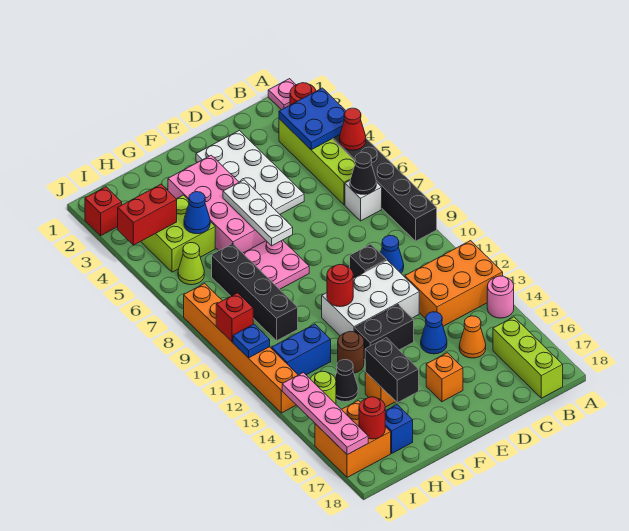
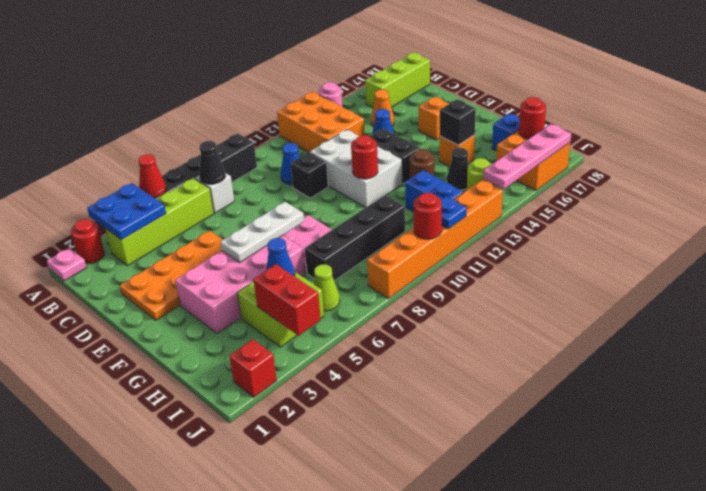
white plate D2:E5 level 1 -> orange plate D2:E5 level 1
black brick G15:G16 level 2 -> black brick G15 level 2
red brick J10 level 2 -> red round brick J10 level 2

